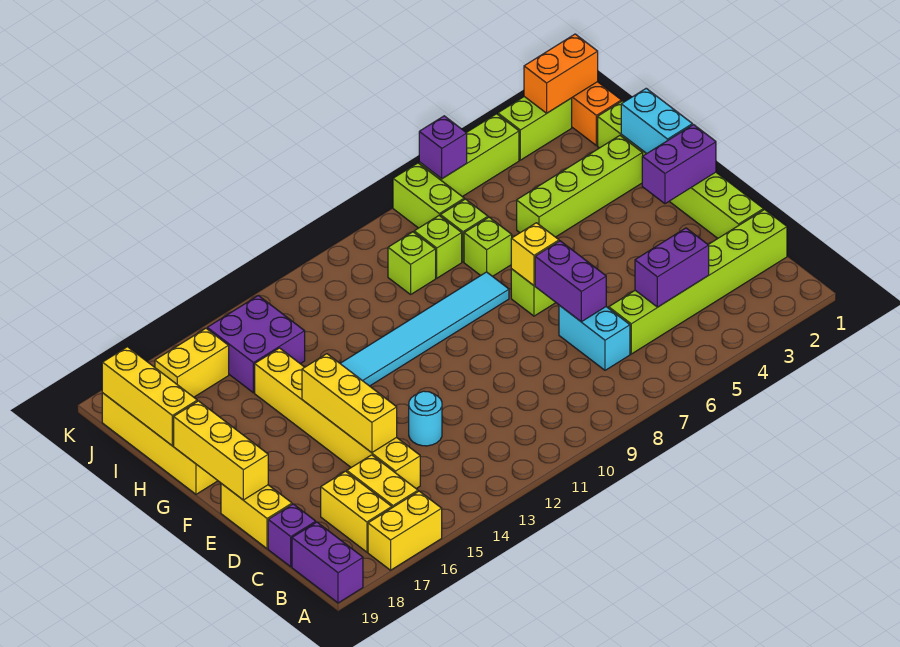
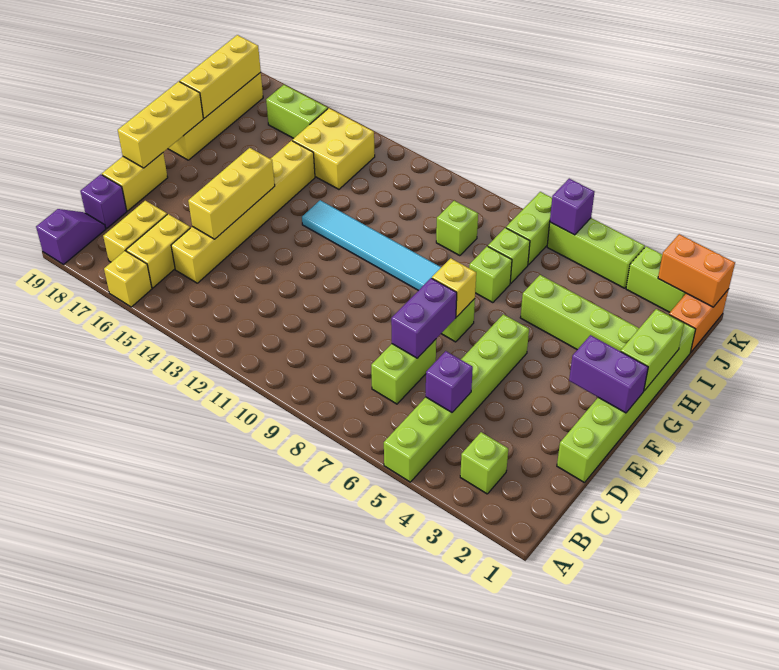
yellow brick A16:A17 level 1 -> yellow brick A16 level 1
purple brick A19:B19 level 1 -> purple slope A19:B19 level 1 top A
lime brick C1:C6 level 1 -> lime brick A5:F5 level 1
purple brick C4:C5 level 2 -> purple brick C5 level 2
cyan brick C7:D7 level 1 -> lime brick C7:D7 level 1
cyan round brick D13 level 1 -> none
cyan brick G1:H1 level 2 -> lime brick G1:H1 level 2
lime brick I8 level 1 -> lime brick B3 level 1
purple brick I14:J15 level 1 -> yellow brick I14:J15 level 1
yellow brick J16:J17 level 1 -> lime brick J16:J17 level 1

